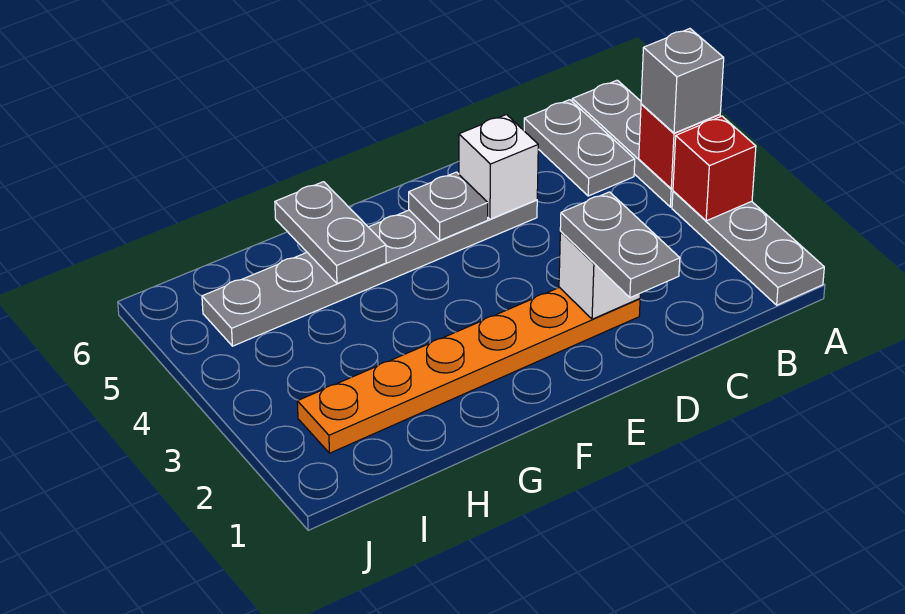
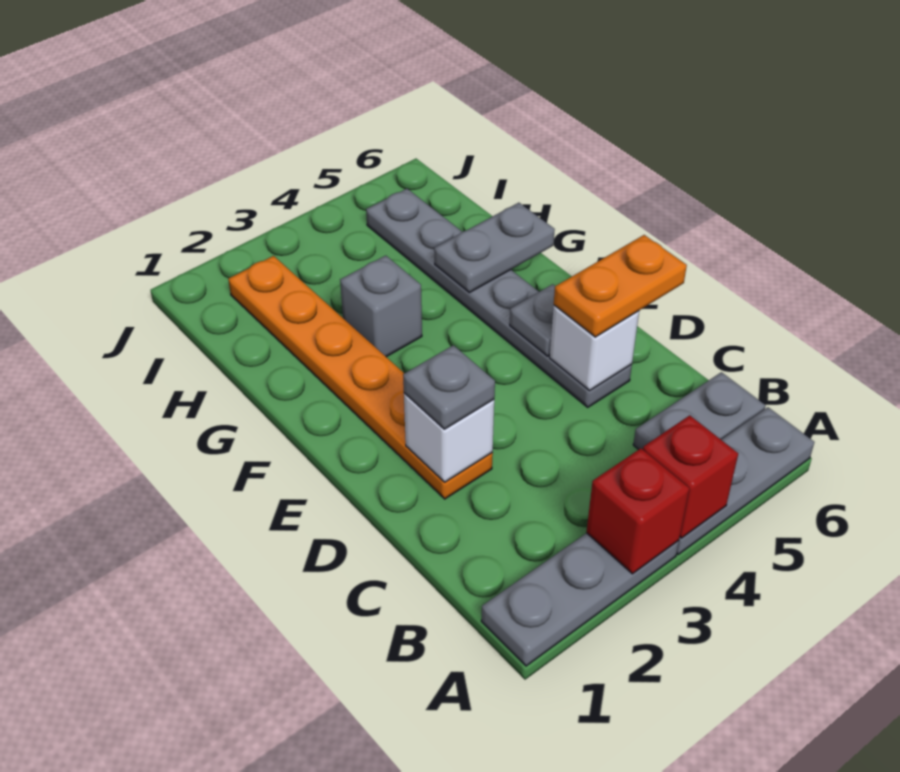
grey brick A4 level 3 -> grey brick G3 level 1
grey plate D1:D2 level 3 -> grey plate D2 level 3
none -> orange plate D5:D6 level 3

